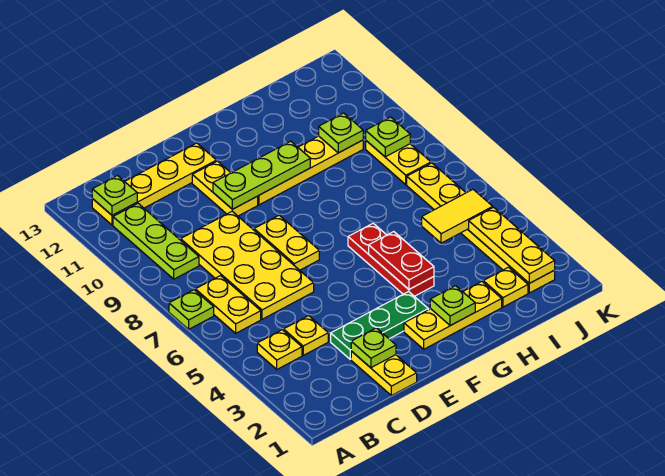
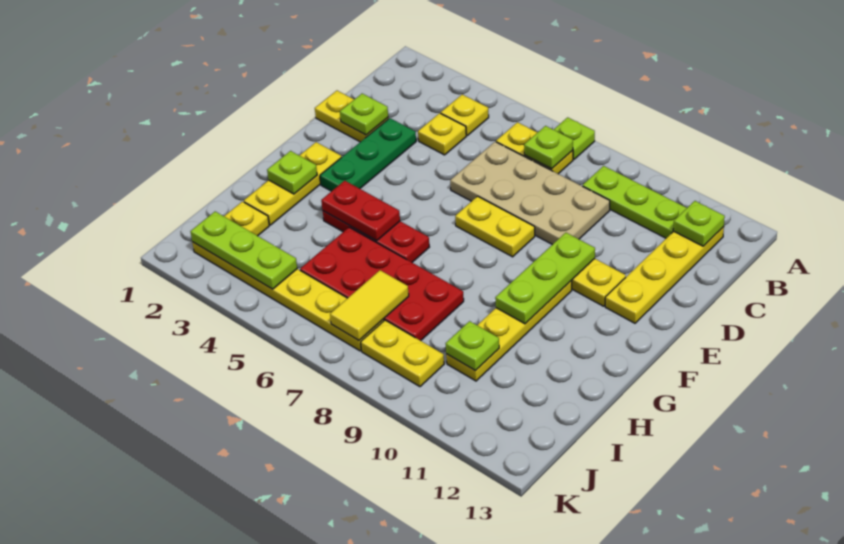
yellow plate C6:D9 level 1 -> tan plate C6:D9 level 1
none -> red plate H5:I8 level 1
yellow tile I5:J5 level 2 -> yellow tile I7:J7 level 2
yellow plate J2:J4 level 2 -> lime plate J2:J4 level 2
lime plate J9 level 2 -> lime plate B7 level 2

